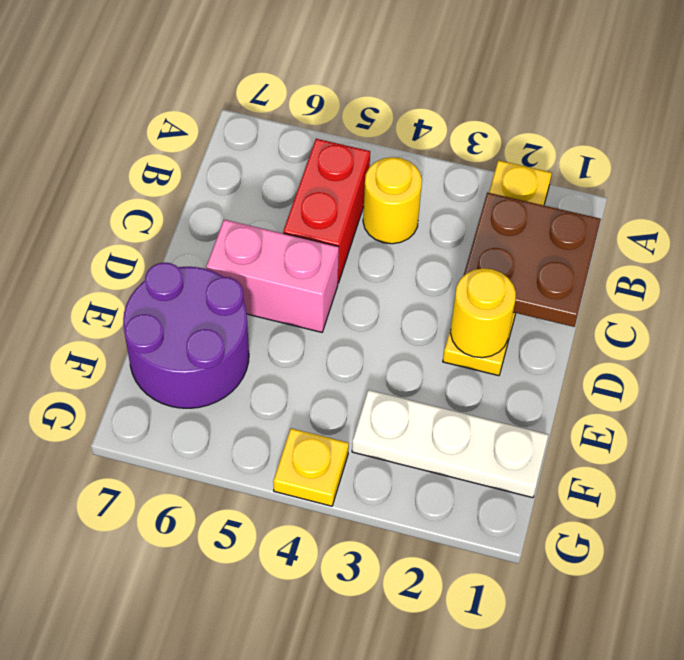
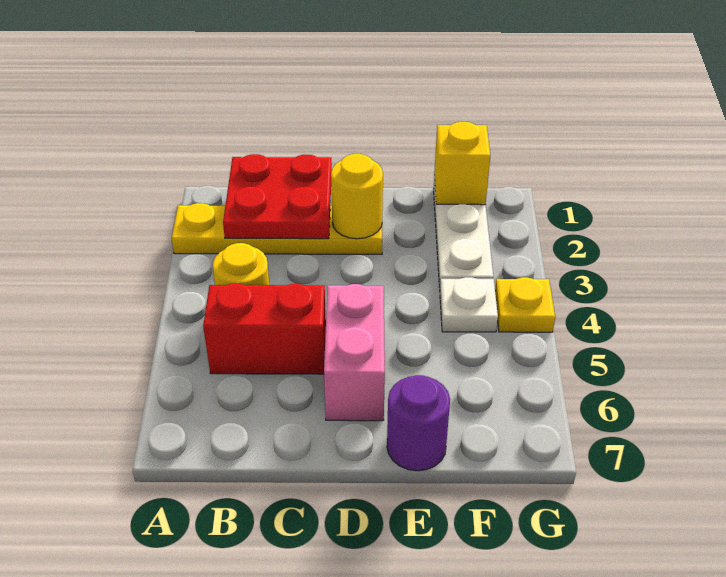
brown plate B1:C2 level 2 -> red plate B1:C2 level 2
purple round brick E6:F7 level 1 -> purple round brick E7 level 1
none -> yellow brick F1 level 2
none -> white plate F4 level 1

